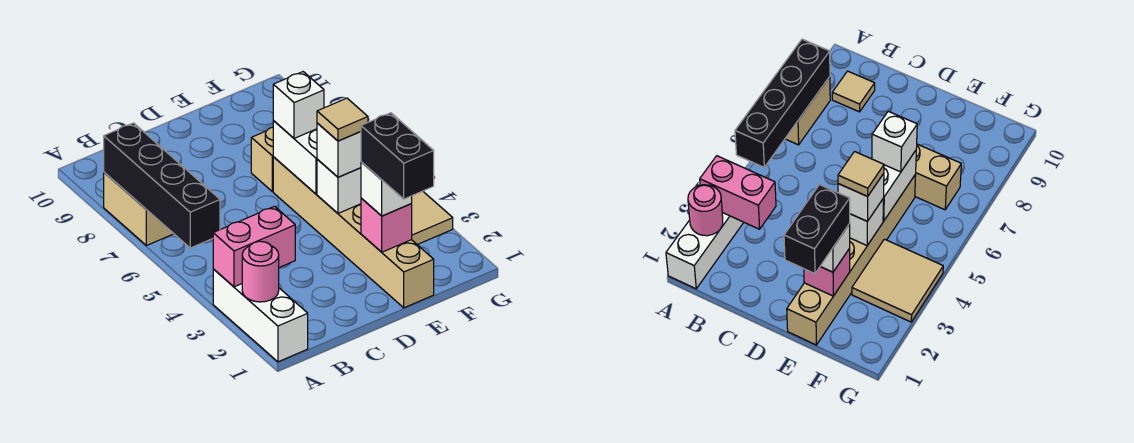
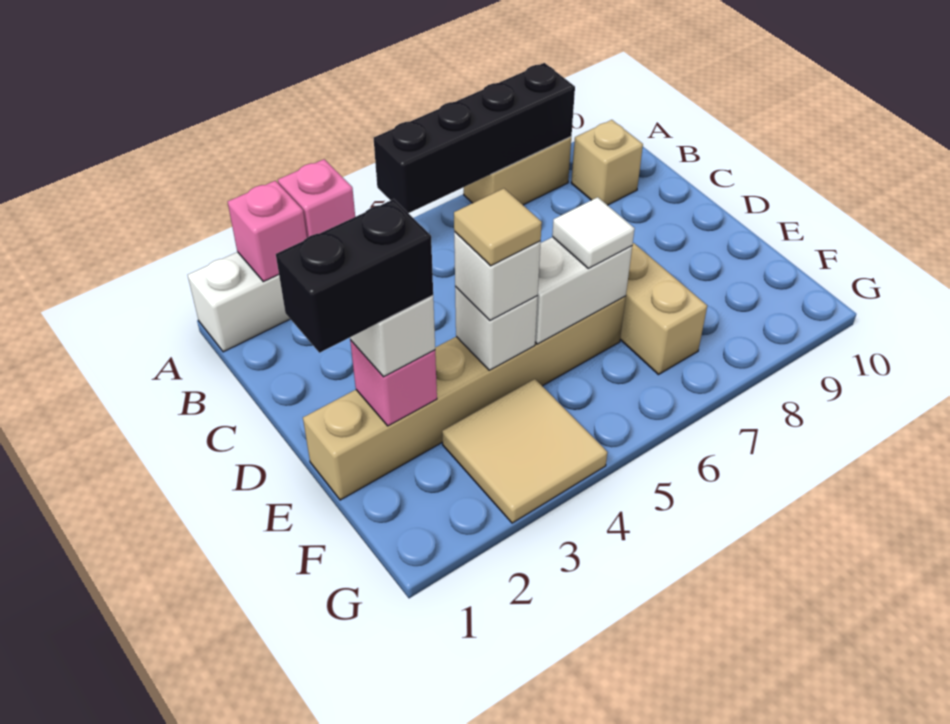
pink round brick A2 level 2 -> pink brick A2 level 2
pink brick A3:B3 level 2 -> pink brick A3 level 2
tan tile B9 level 1 -> tan brick B9 level 1
white brick E6 level 3 -> white tile E6 level 3

